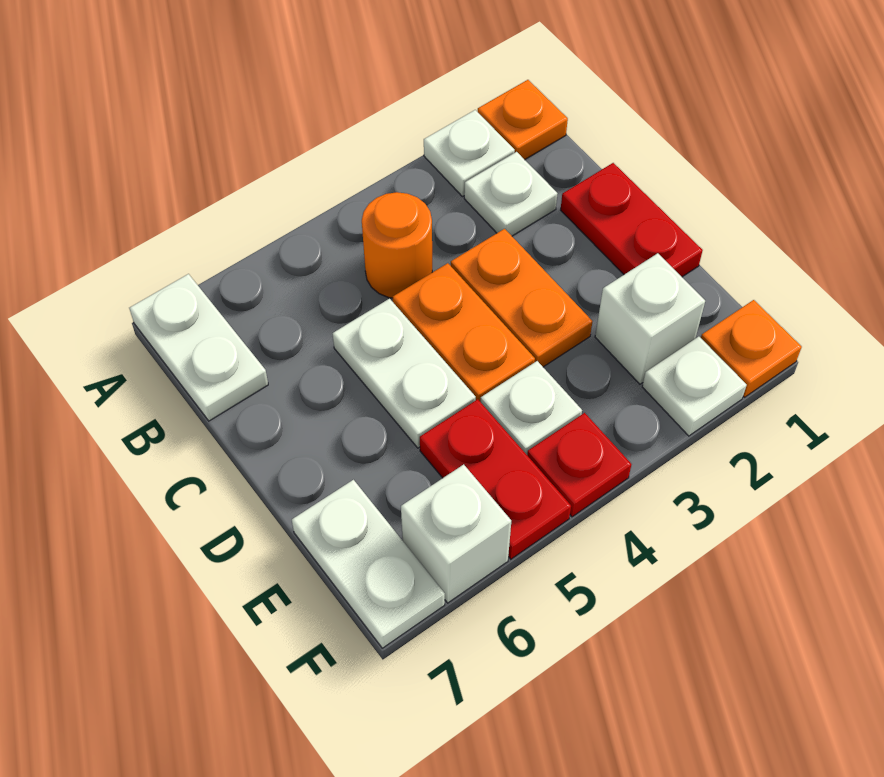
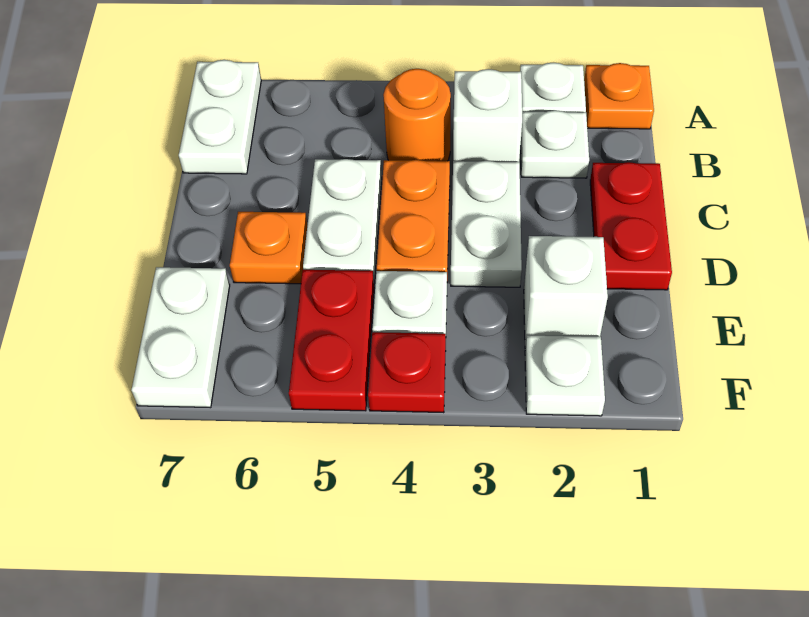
orange plate C3:D3 level 1 -> white plate C3:D3 level 1
orange plate F1 level 1 -> orange plate D6 level 1
white brick F6 level 1 -> white brick B3 level 1

